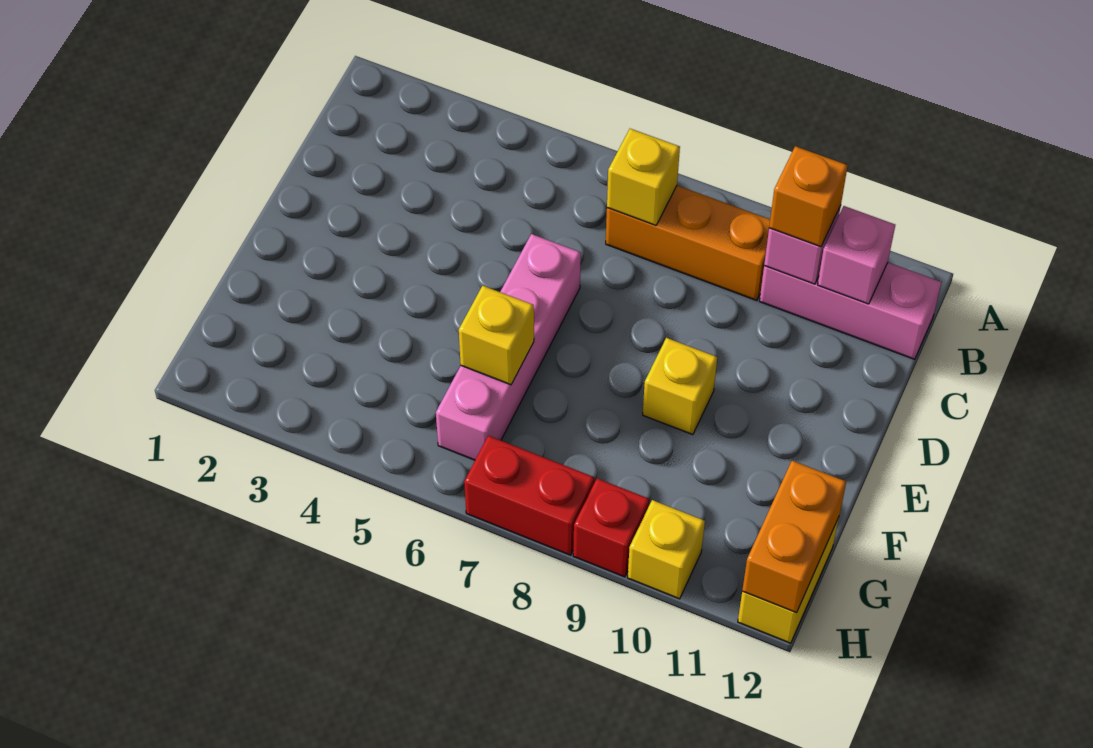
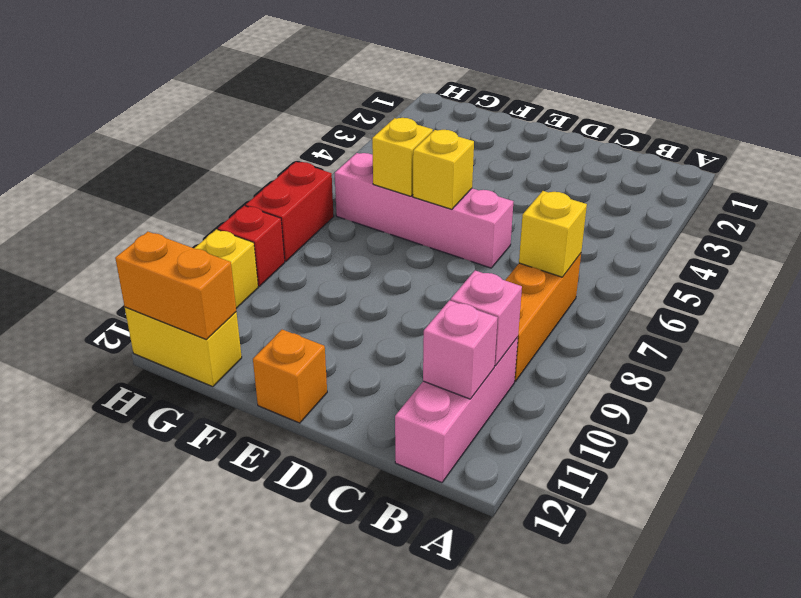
orange brick B10 level 3 -> orange brick E12 level 1
yellow brick E9 level 1 -> yellow brick E6 level 2

